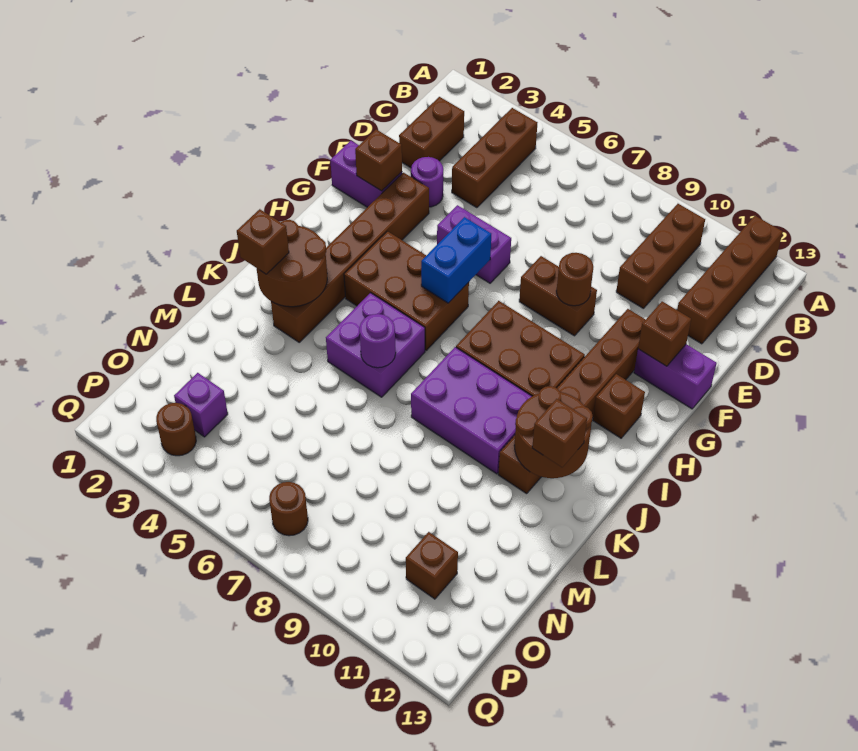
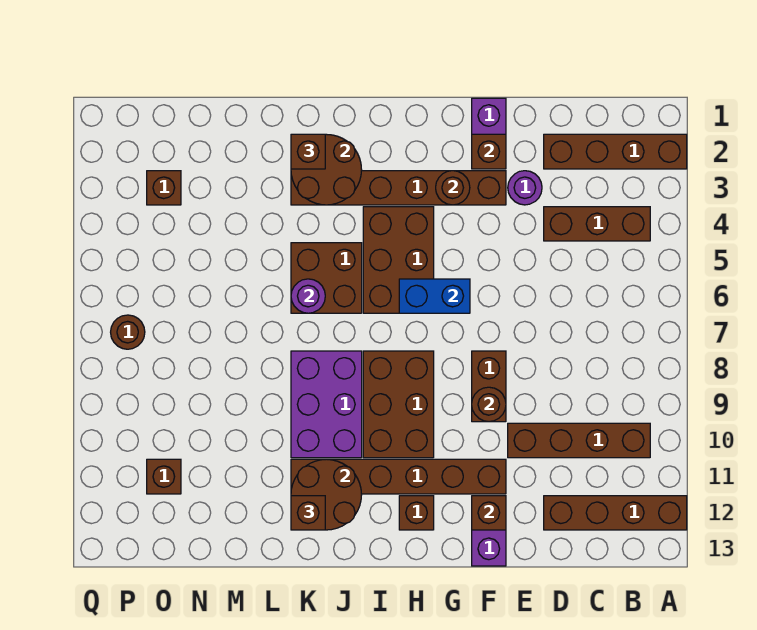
brown brick B10:D10 level 1 -> brown brick B10:E10 level 1
brown brick C2:D2 level 1 -> brown brick A2:D2 level 1
purple brick F5:F6 level 1 -> none
purple brick J5:K6 level 1 -> brown brick J5:K6 level 1
purple brick O3 level 1 -> brown brick O3 level 1
brown round brick P3 level 1 -> brown round brick G3 level 2

